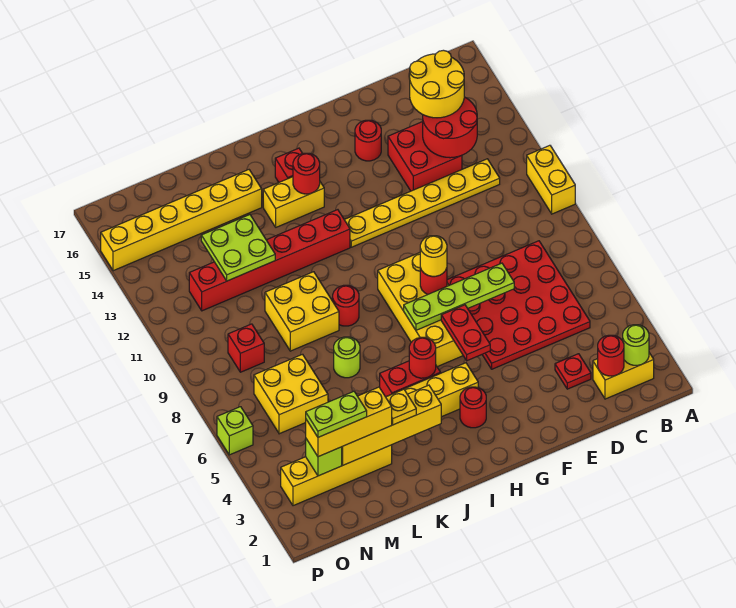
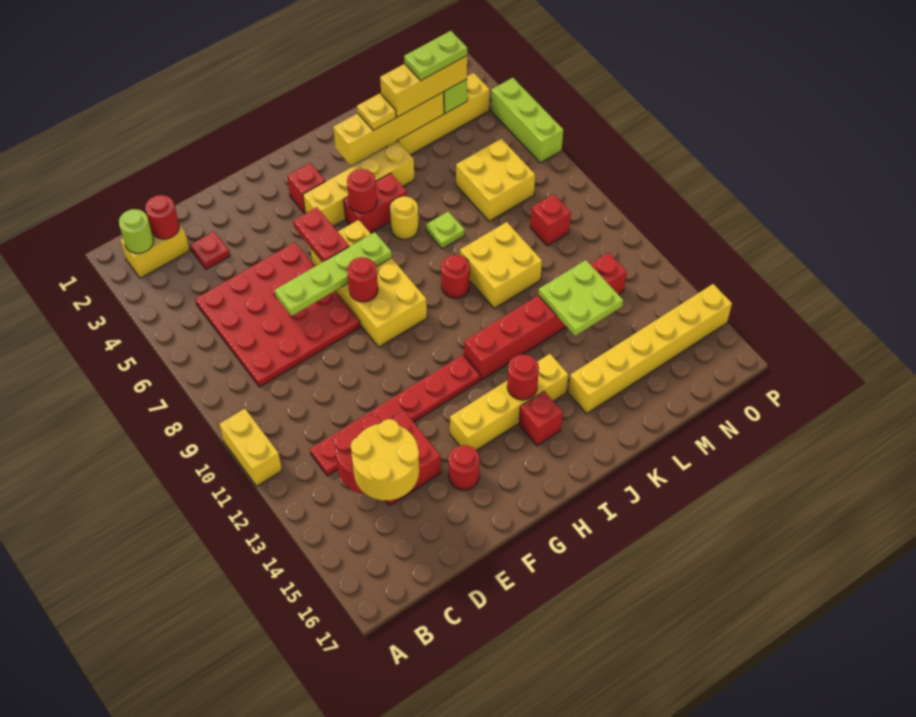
yellow plate C12:H12 level 1 -> red plate C12:H12 level 1
yellow round brick G8 level 3 -> yellow round brick J6 level 1
red round brick H3 level 1 -> red brick H3 level 1
yellow brick I14:J14 level 1 -> yellow brick G14:J14 level 1
lime round brick K7 level 1 -> lime plate K7 level 1
lime brick P6 level 1 -> lime brick P4:P6 level 1

